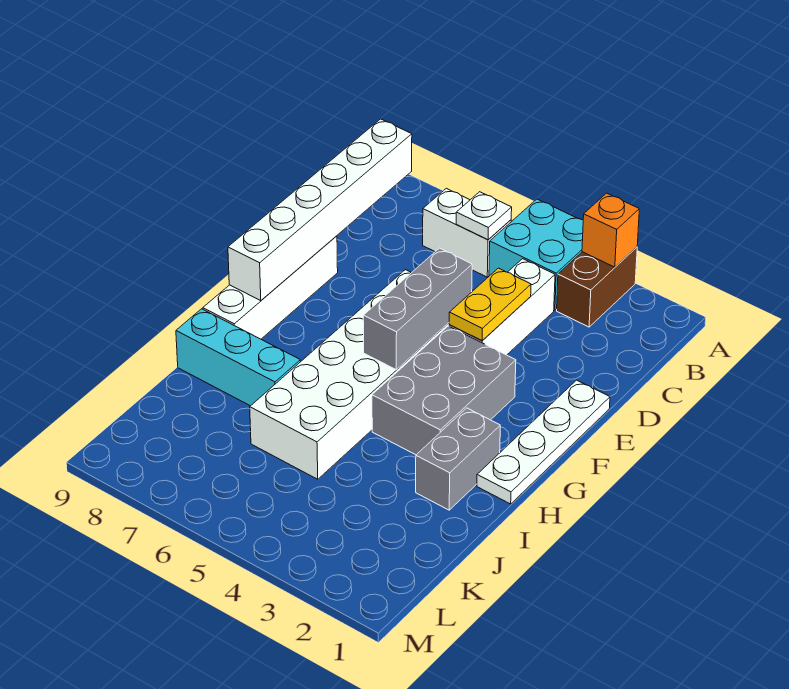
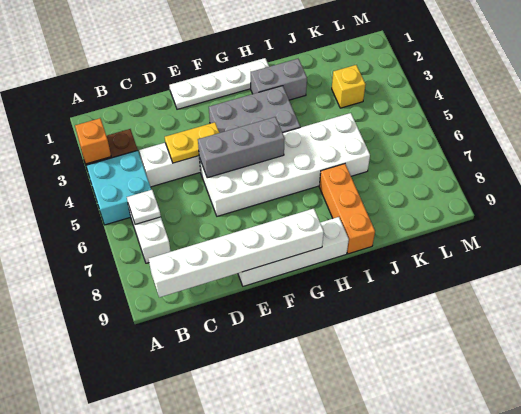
cyan brick I7:I9 level 1 -> orange brick I7:I9 level 1
none -> yellow brick K3 level 1

